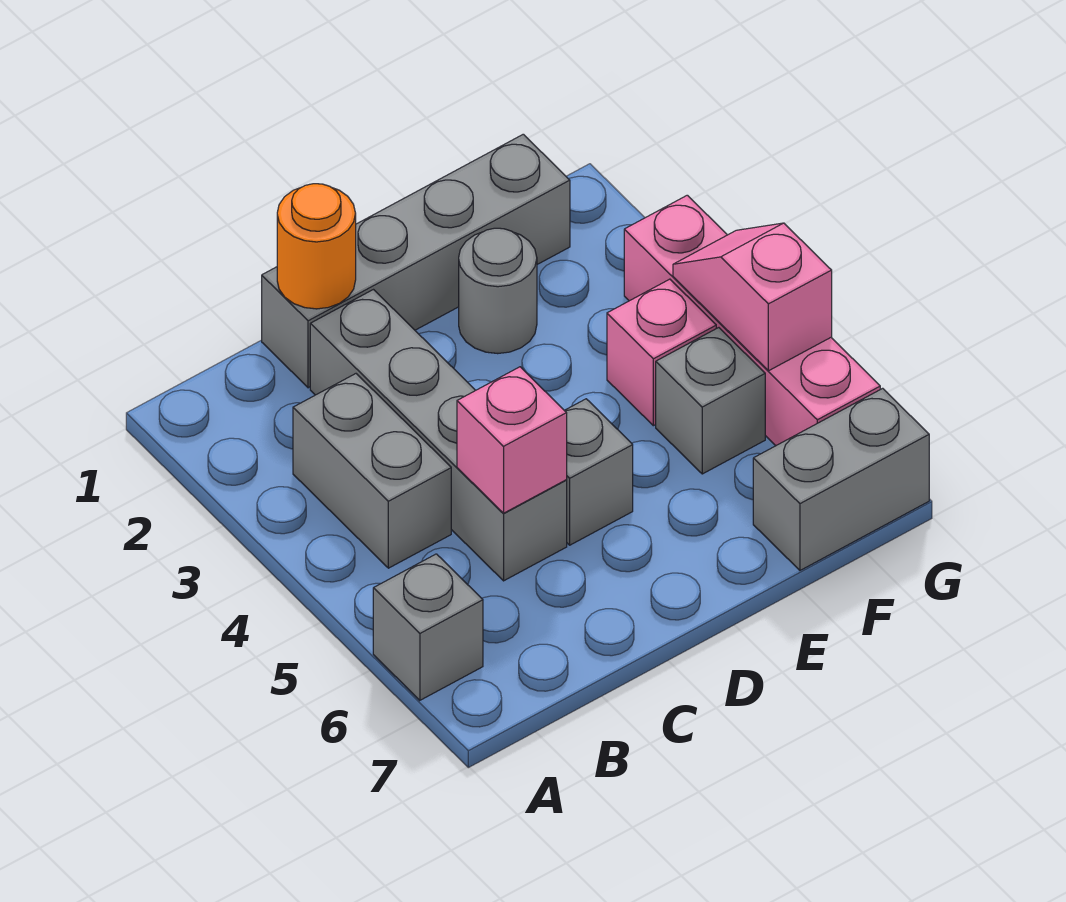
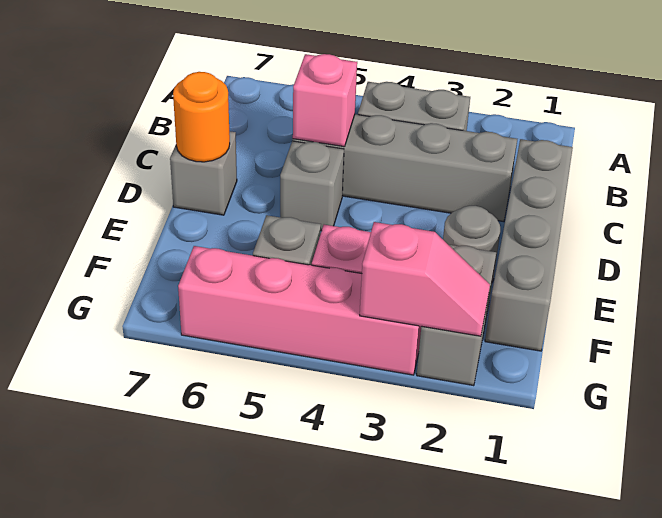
grey brick A6 level 1 -> grey brick D7 level 1
orange round brick C1 level 2 -> orange round brick D7 level 2
grey brick F7:G7 level 1 -> grey brick F2:G2 level 1
pink slope G4:G5 level 2 top 5 -> pink slope G2:G3 level 2 top 3

